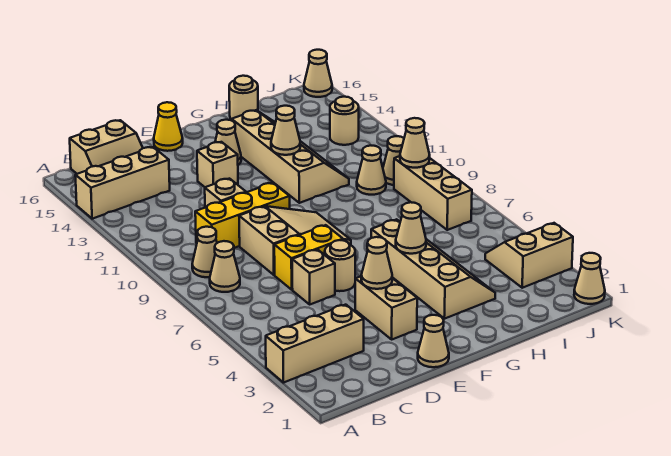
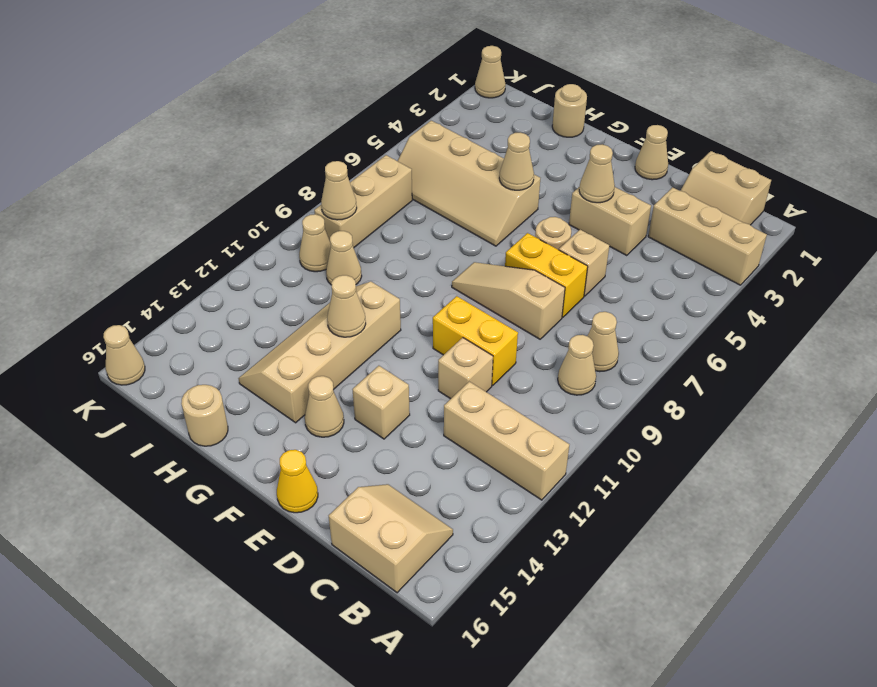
tan brick A14:C14 level 1 -> tan brick A12:C12 level 1
yellow brick C10:E10 level 1 -> yellow brick D10:E10 level 1
tan slope D8:F9 level 1 top D -> tan slope D8:F8 level 1 top D
tan brick E3:E4 level 1 -> tan brick D4:E4 level 1
tan slope G3:H6 level 1 top G -> tan slope G5:J6 level 1 top 5
tan slope J3:K4 level 1 top 3 -> tan slope B1:C2 level 1 top 1
tan round brick J13 level 1 -> tan round brick H1 level 1

